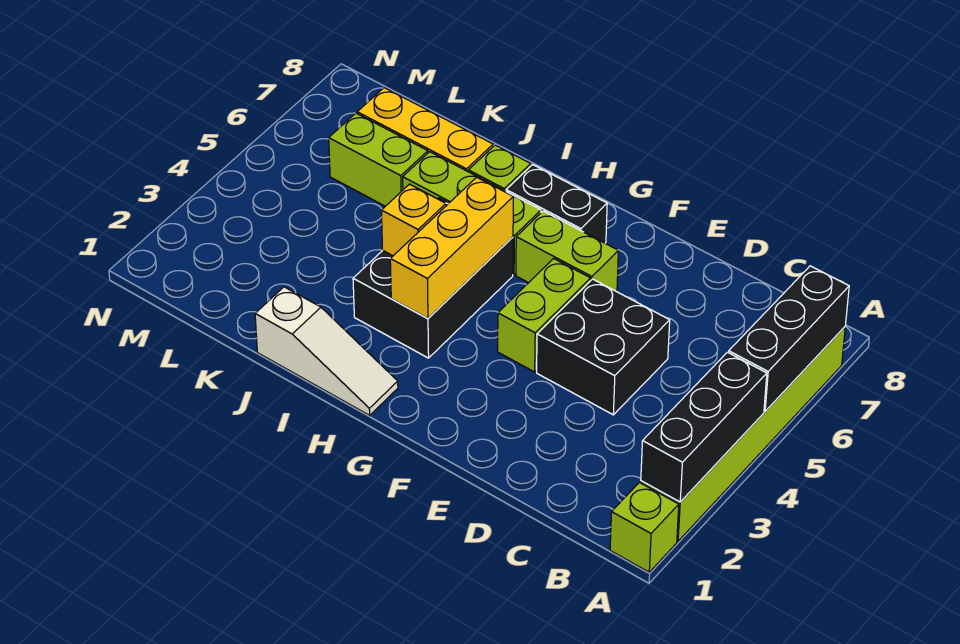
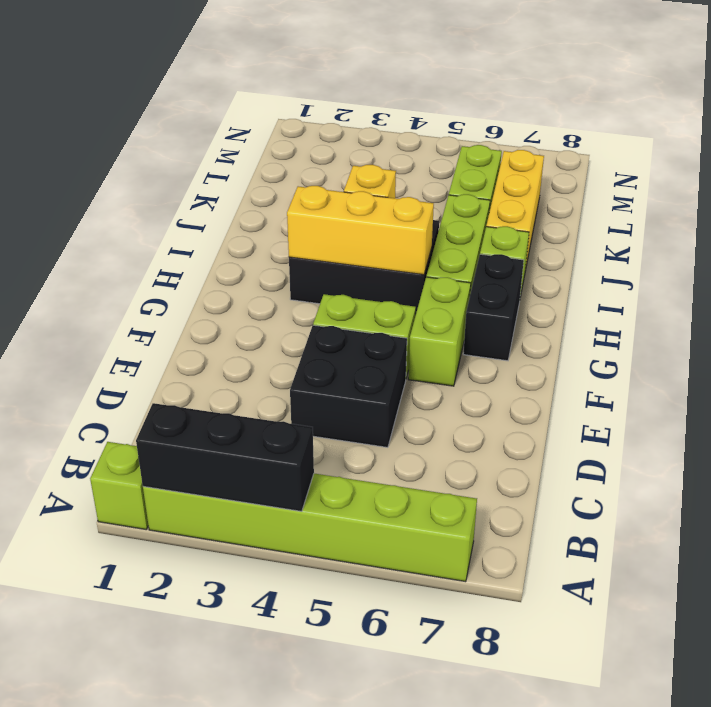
black brick A5:A7 level 2 -> none
white slope H1:J1 level 1 top J -> none

